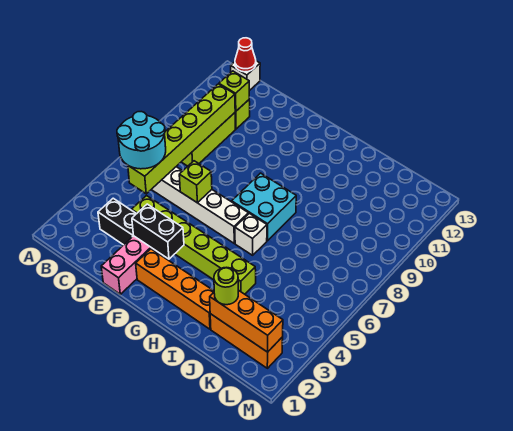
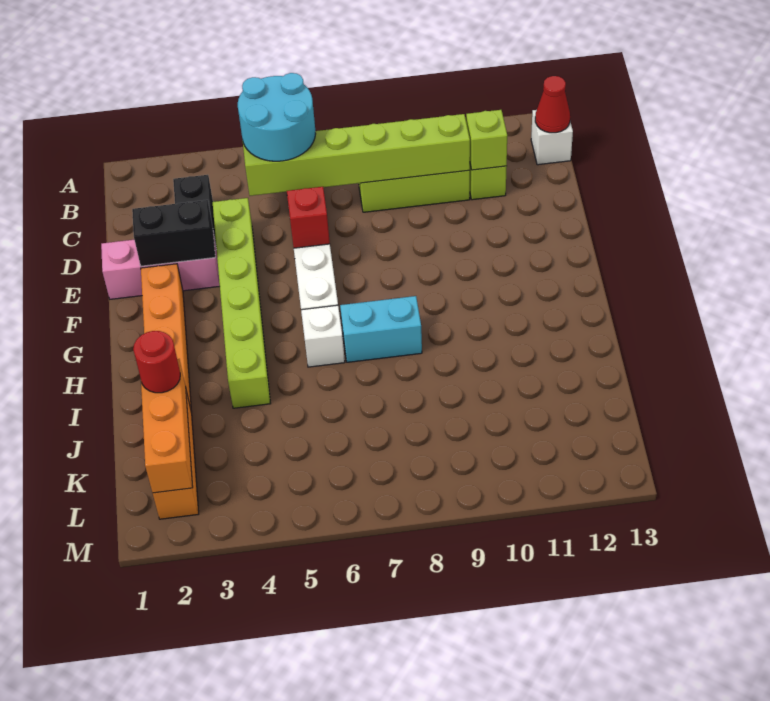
black brick E3:F3 level 2 -> black brick E2:E3 level 2
lime brick E6 level 2 -> red brick E6 level 2
cyan brick G7:H8 level 1 -> cyan brick H7:H8 level 1
lime round brick J2 level 3 -> red round brick J2 level 3

